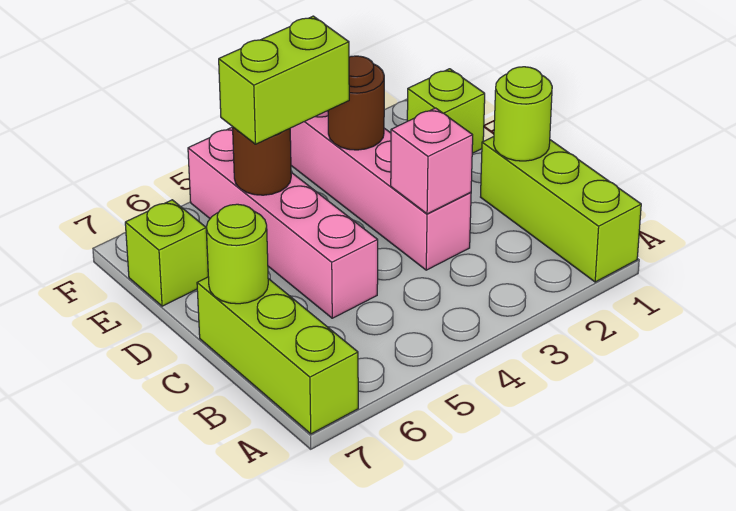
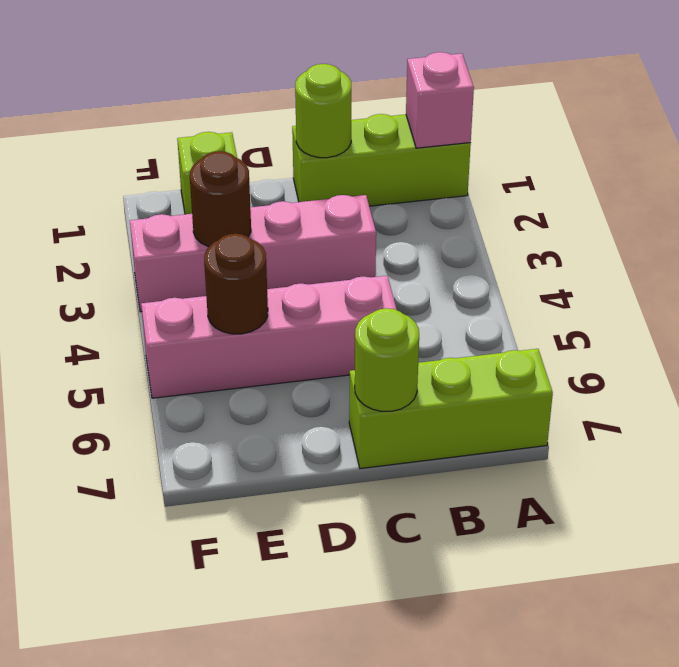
pink brick C3 level 2 -> pink brick A1 level 2
lime brick E4:E5 level 3 -> none
lime brick E7 level 1 -> none

